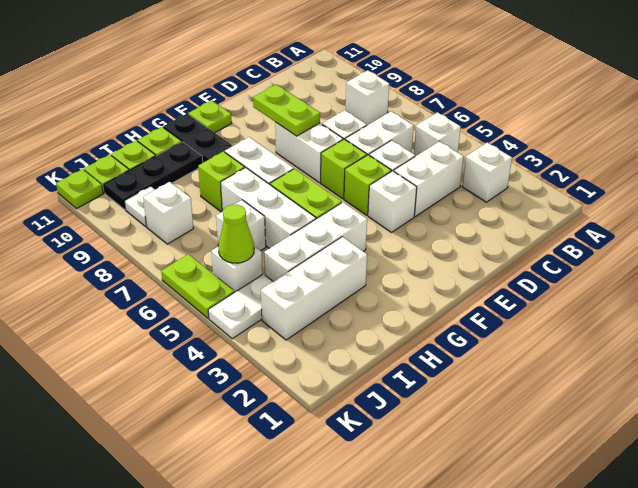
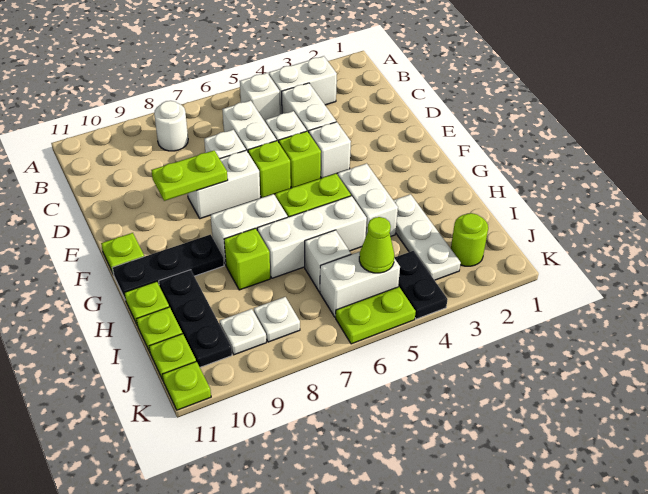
white brick B3 level 1 -> white brick B3:B4 level 1
white brick B8 level 1 -> white round brick B8 level 1
white brick G4:I4 level 1 -> white brick G4:H4 level 1
white brick H3:J3 level 1 -> white plate H3:J3 level 1
none -> lime round brick J2 level 1
white plate J4:K4 level 1 -> black plate J4:K4 level 1
white brick J5 level 1 -> white brick J5:J6 level 1
white brick J8 level 1 -> white plate J8 level 1

